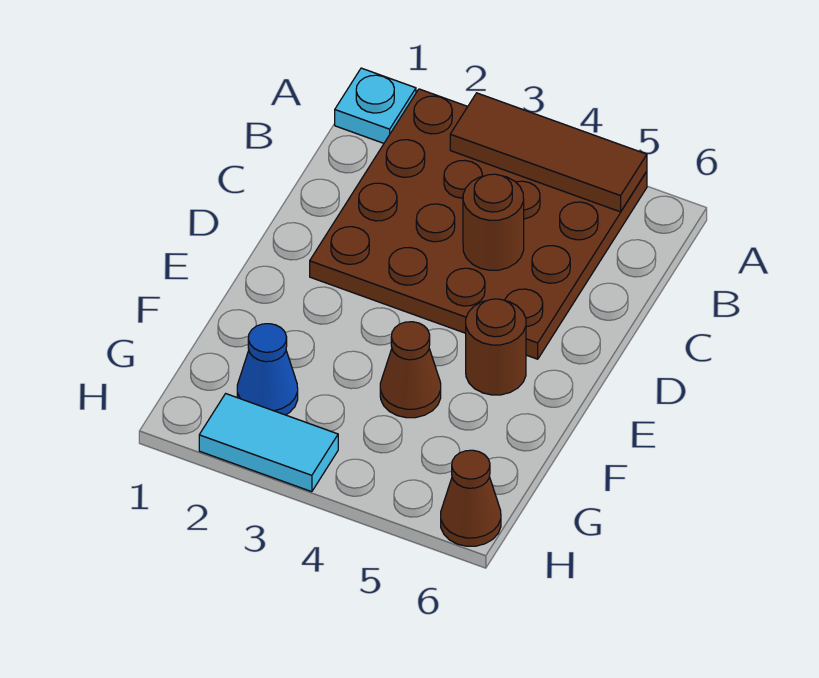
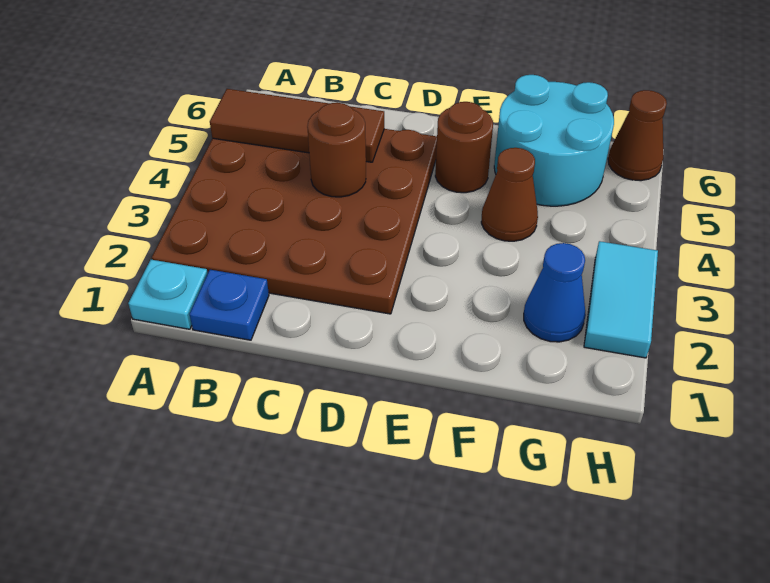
brown tile A3:A5 level 2 -> brown tile A5:C5 level 2
none -> blue plate B1 level 1
none -> cyan round brick F5:G6 level 1

